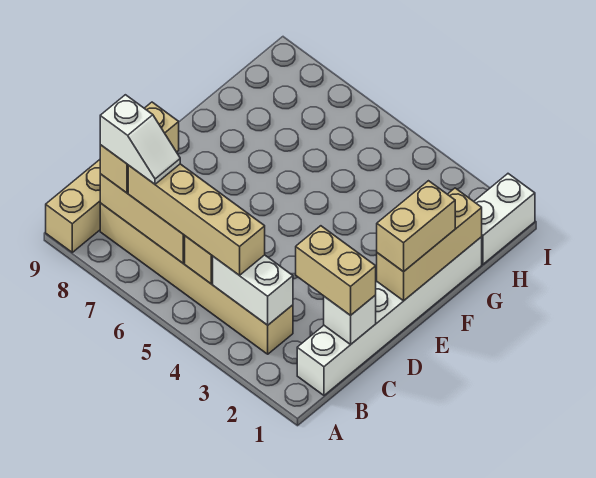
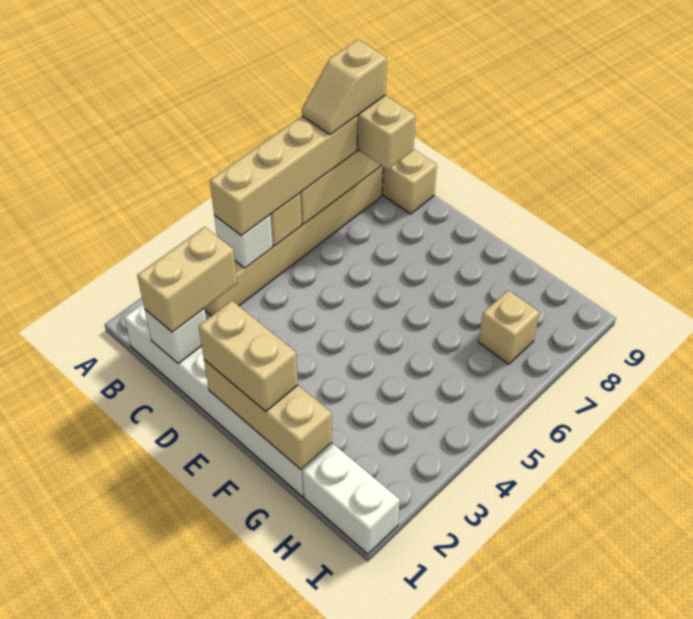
white brick B3:B4 level 2 -> white brick B4 level 2
white slope B7:B8 level 4 top 8 -> tan slope B7:B8 level 4 top 8
none -> tan brick H7 level 1

